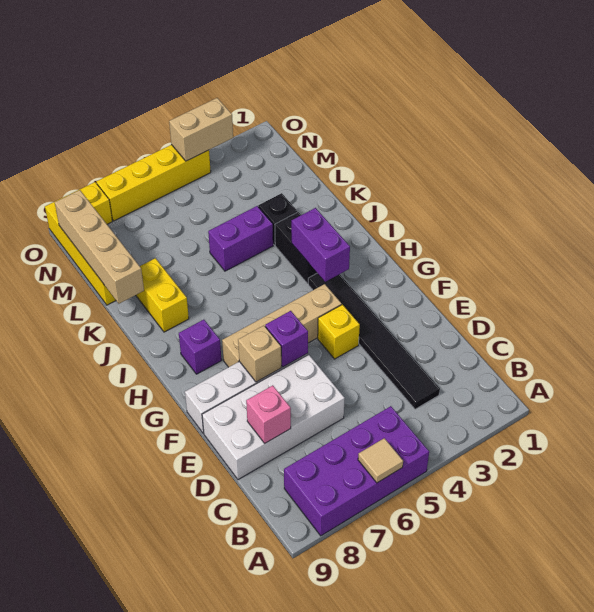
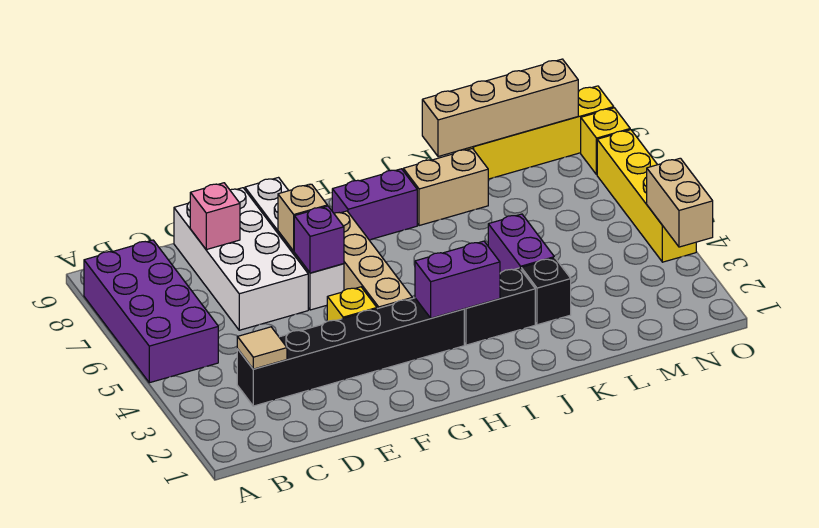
tan tile A6 level 2 -> tan tile C3 level 2
black tile C3:H3 level 1 -> black brick C3:H3 level 1
purple brick H8 level 1 -> purple brick H8:I8 level 1
yellow brick J8:K8 level 1 -> tan brick J8:K8 level 1

